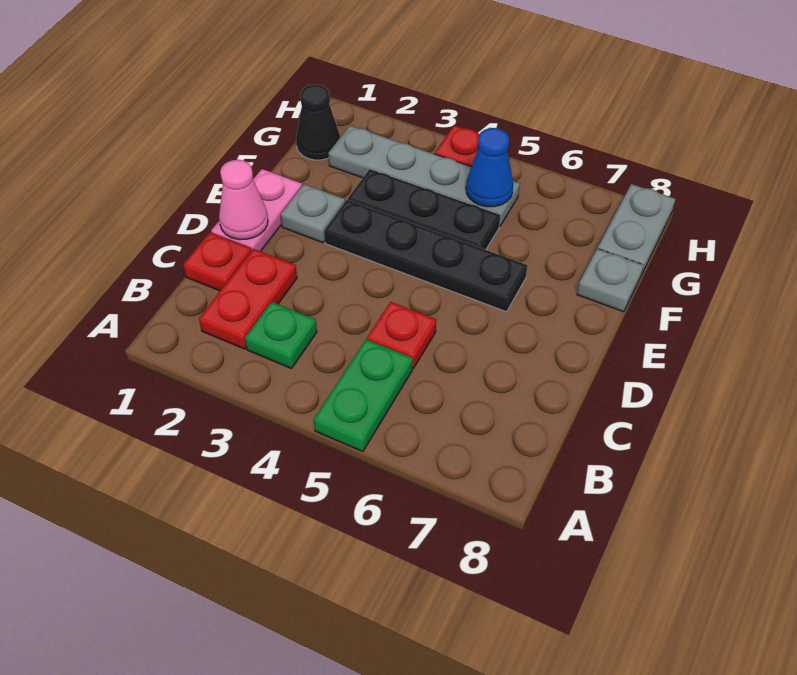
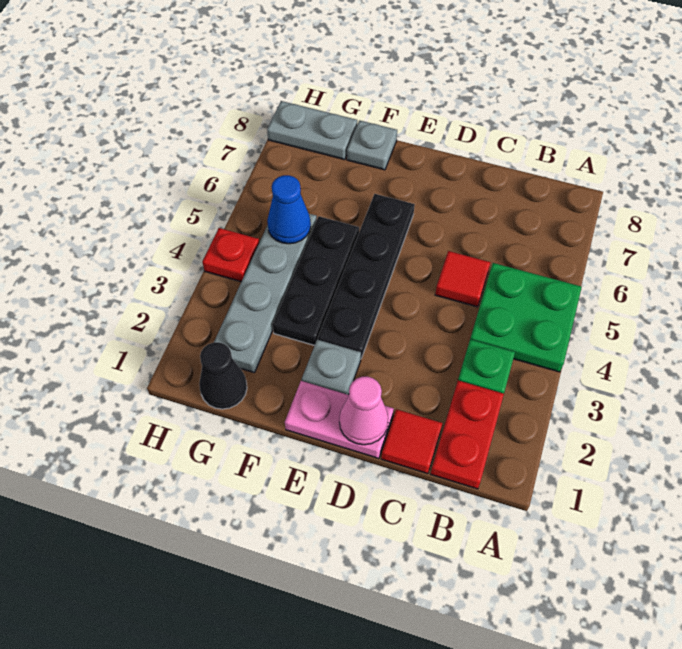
green plate A5:B5 level 1 -> green plate A4:B5 level 1
red plate B2:C2 level 1 -> red plate B1:B2 level 1
red plate C1 level 1 -> red tile C1 level 1
red plate C5 level 1 -> red tile C5 level 1

